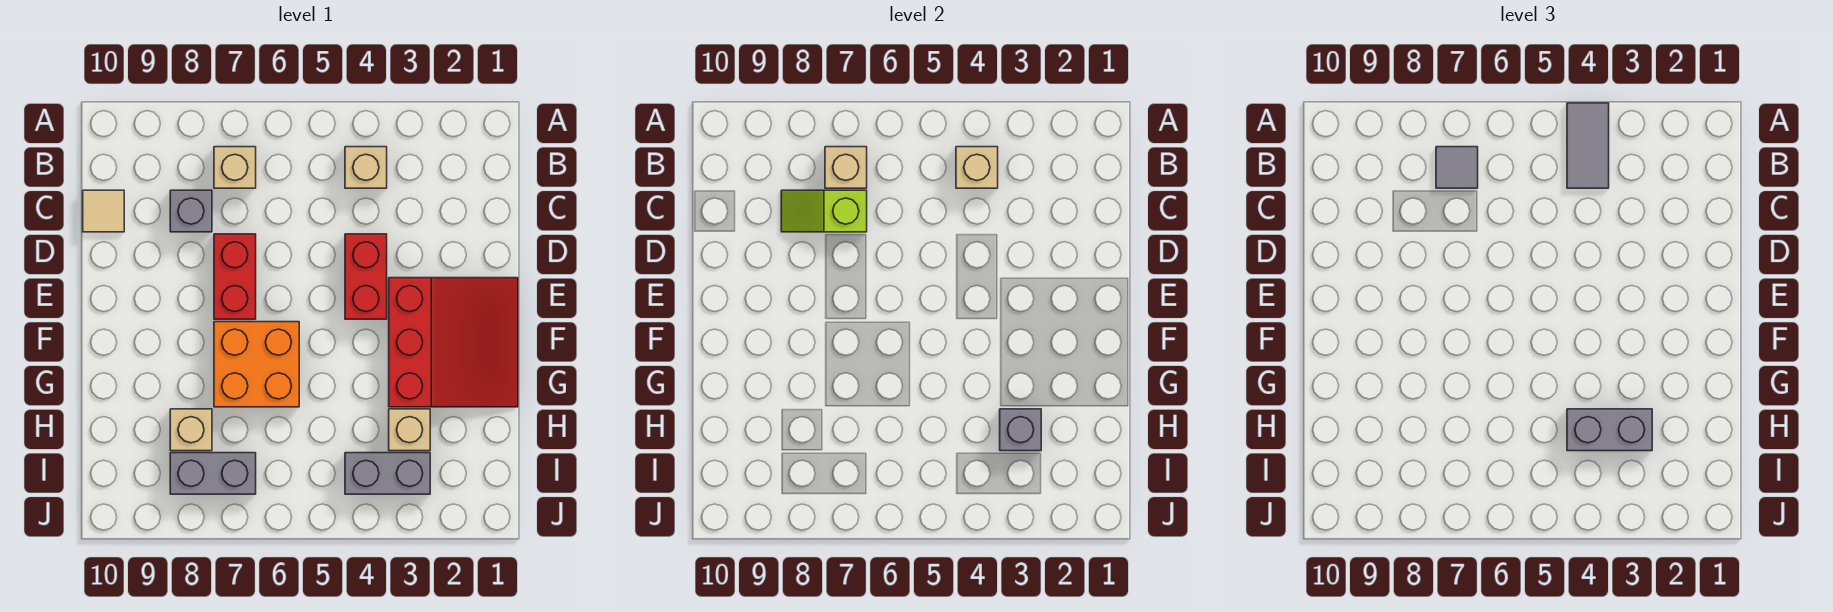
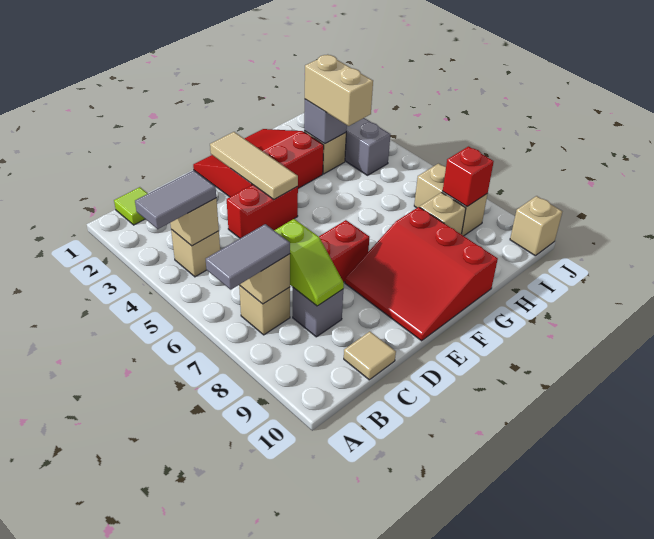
none -> lime tile B1 level 1
grey tile B7 level 3 -> grey tile A7:B7 level 3
none -> tan tile E2:E4 level 2
none -> red slope E8:G10 level 1 top G
orange brick F6:G7 level 1 -> none
grey brick H3:H4 level 3 -> tan brick H3:H4 level 3
grey brick I7:I8 level 1 -> tan brick I7:I8 level 1
none -> red brick I8 level 2
none -> tan brick J10 level 1

